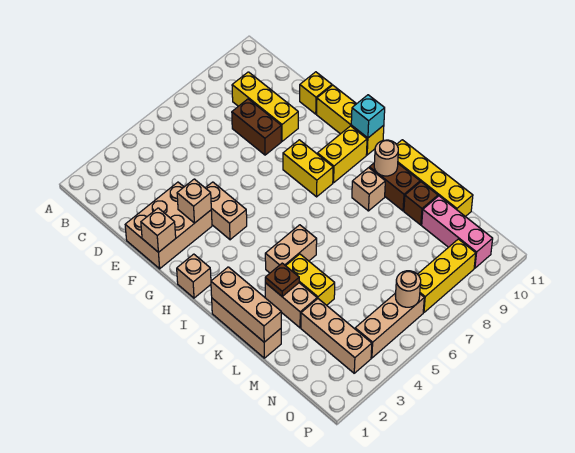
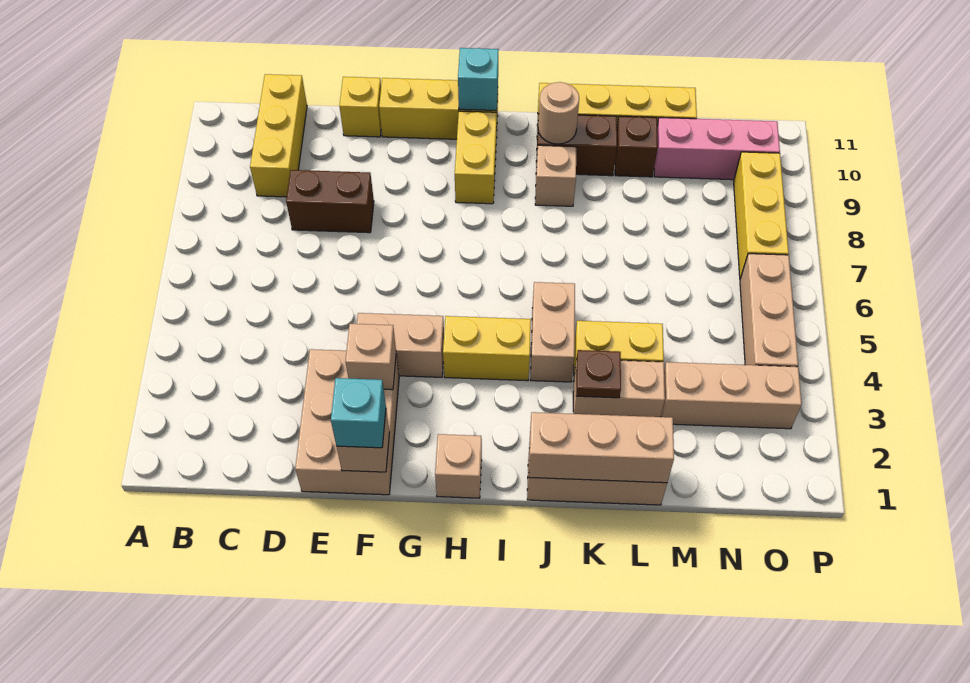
yellow brick C9:E9 level 1 -> yellow brick C9:C11 level 1
none -> cyan brick F1 level 3
yellow brick G8:H8 level 1 -> yellow brick H4:I4 level 1
tan round brick O6 level 2 -> none

